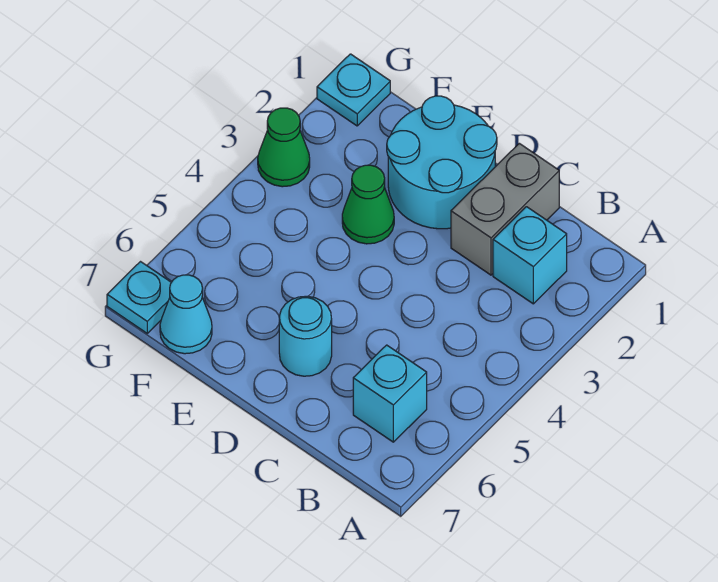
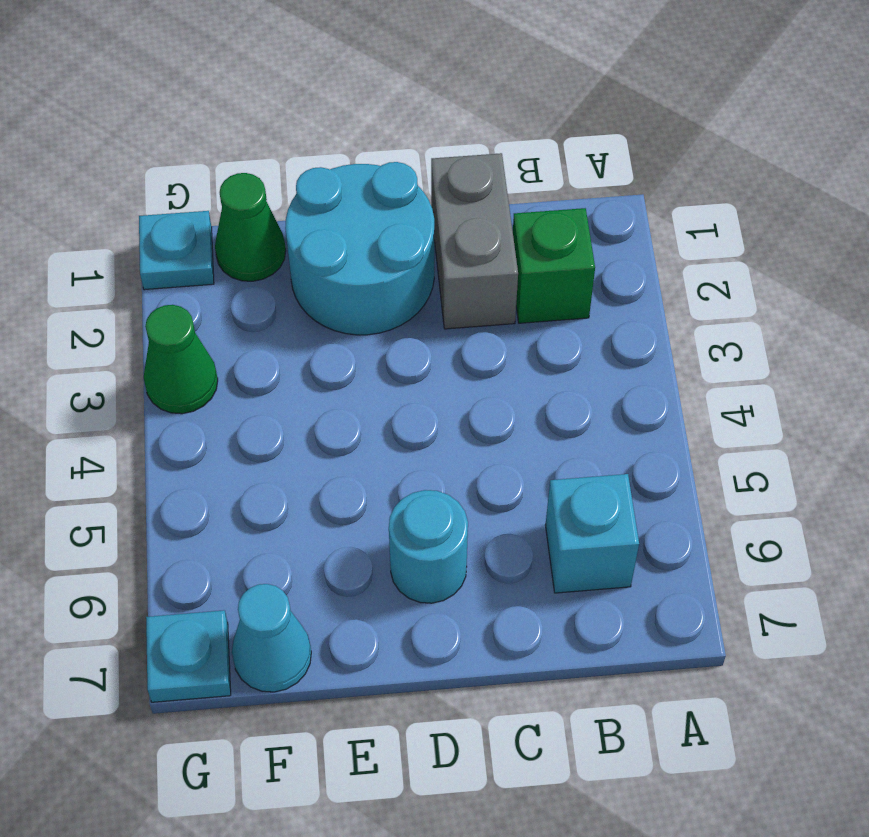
cyan brick B2 level 1 -> green brick B2 level 1
green cone E3 level 1 -> green cone F1 level 1

